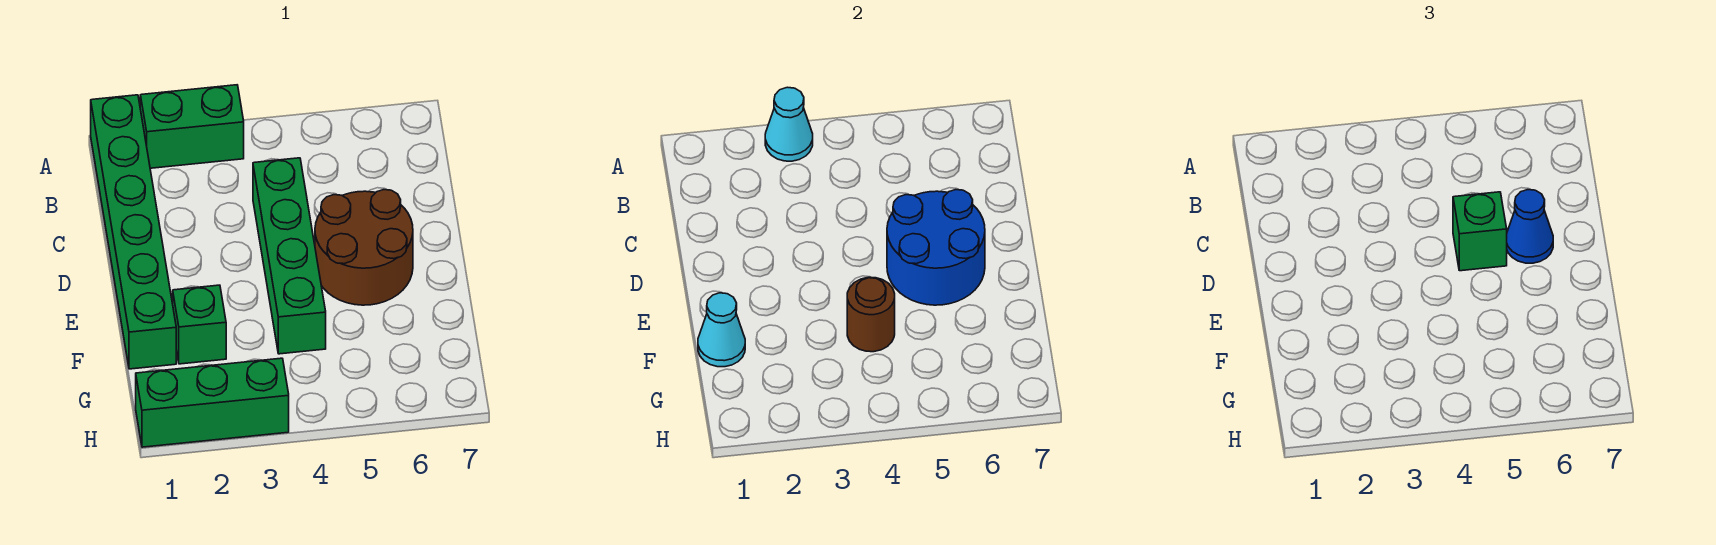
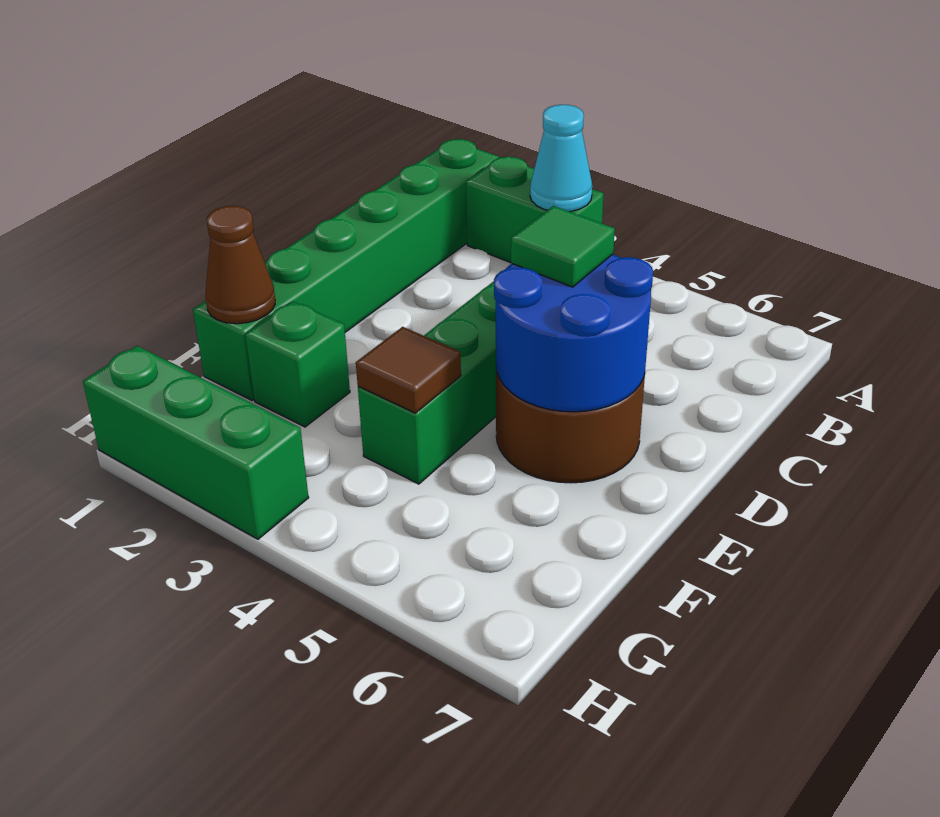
green brick D5 level 3 -> green tile D5 level 3
blue cone D6 level 3 -> none
cyan cone F1 level 2 -> brown cone F1 level 2
brown round brick F4 level 2 -> brown tile F4 level 2

